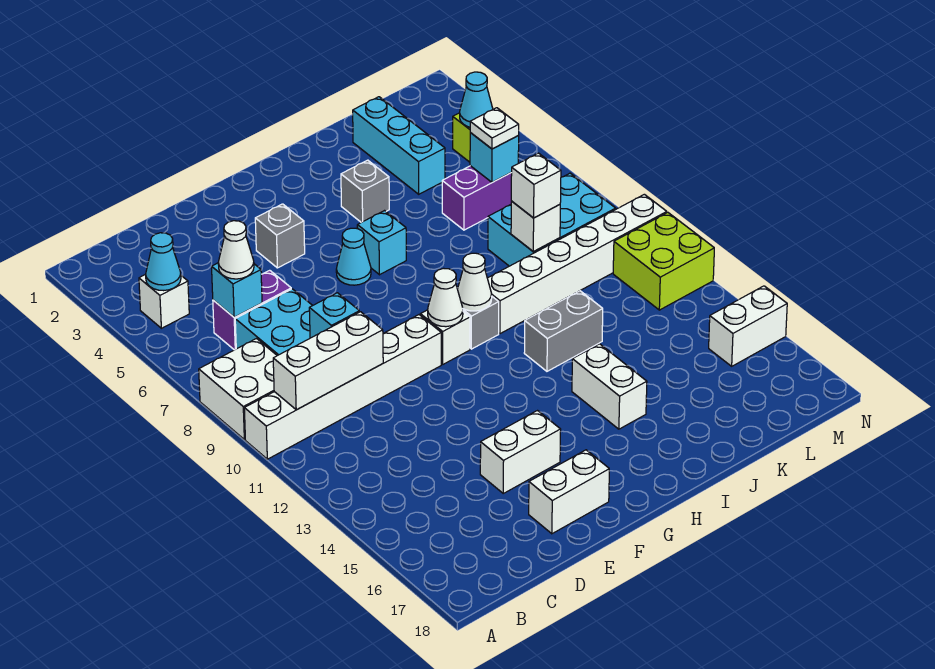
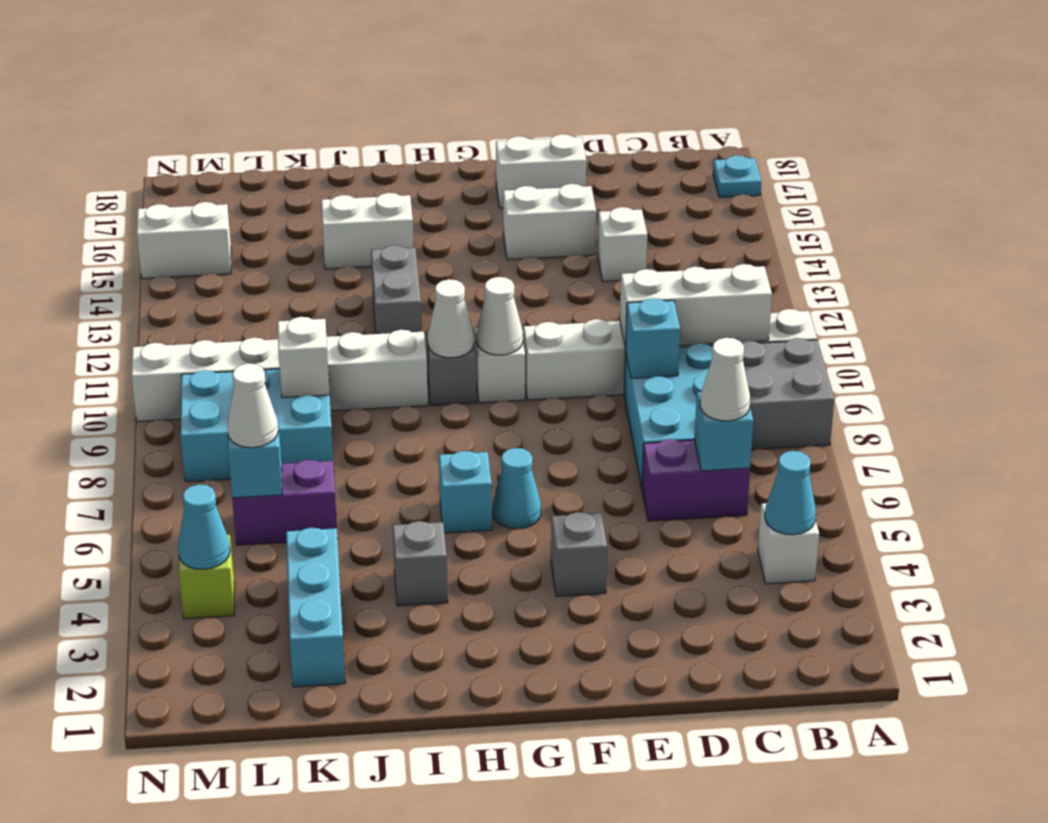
white brick A8:B9 level 1 -> grey brick A8:B9 level 1
none -> cyan plate A17 level 1
grey brick I12:J12 level 1 -> grey brick I12:I13 level 1
white brick I14:I15 level 1 -> white brick I15:J15 level 1
white brick K9 level 3 -> white brick D14 level 1
white plate L6 level 3 -> white cone L6 level 3
lime brick M11:N12 level 1 -> none

